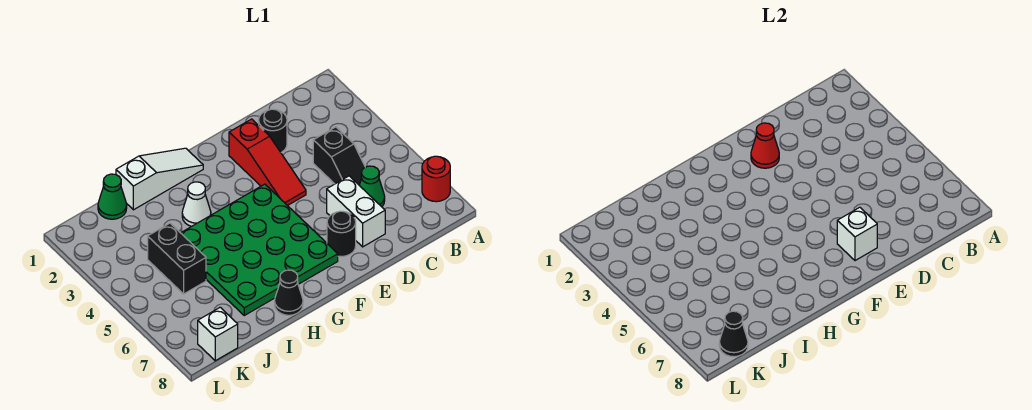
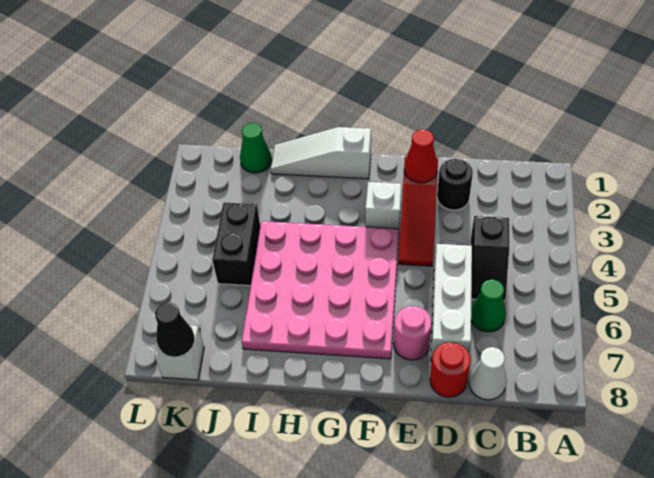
red round brick A7 level 1 -> red round brick D8 level 1
white brick D6:D7 level 1 -> white brick D5:D7 level 1
black round brick E7 level 1 -> pink round brick E7 level 1
white brick E7 level 2 -> white brick F3 level 1
green plate F4:I7 level 1 -> pink plate F4:I7 level 1
white slope G1:I1 level 1 top I -> white slope G1:I1 level 1 top G
white cone H3 level 1 -> white cone C8 level 1
black cone H8 level 1 -> none

